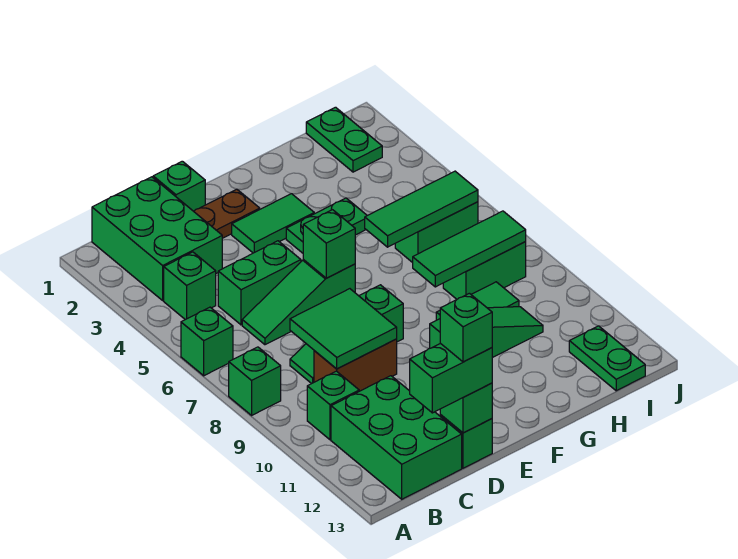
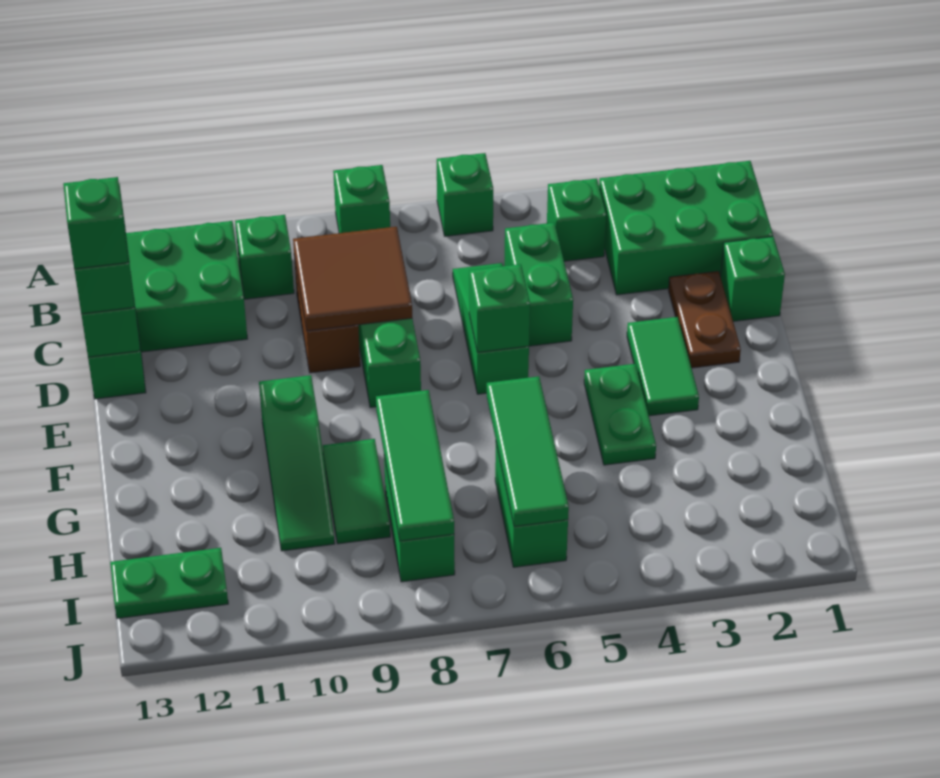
green tile C8:D9 level 2 -> brown tile C8:D9 level 2
green plate I1:I2 level 1 -> none

